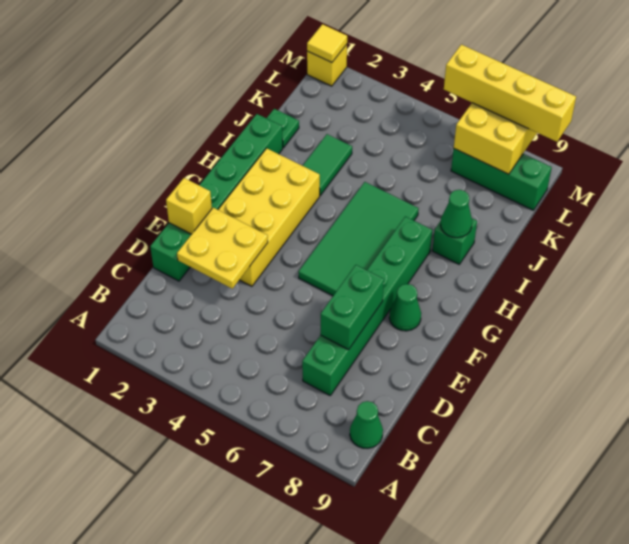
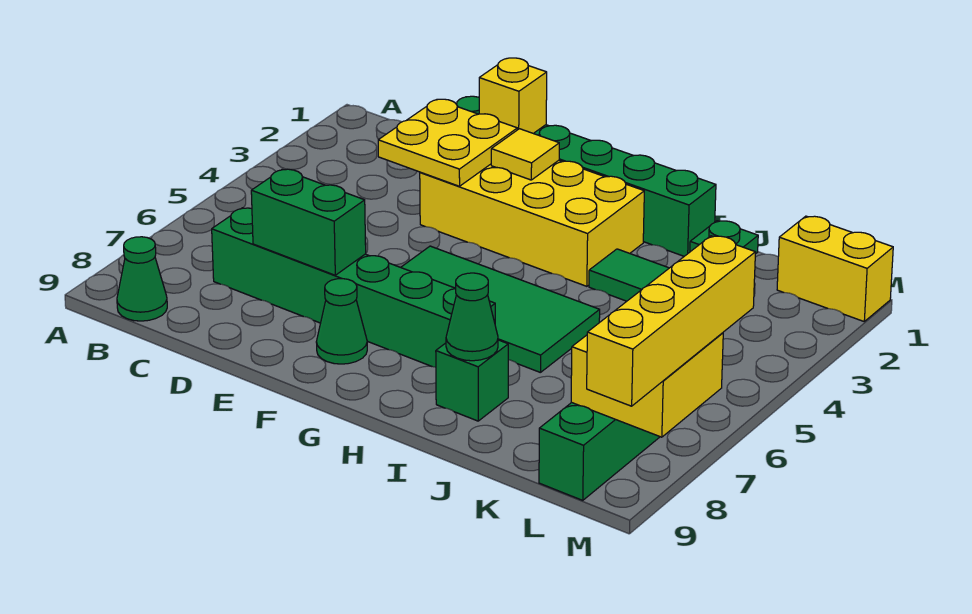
yellow brick M1 level 1 -> yellow brick L1:M1 level 1
yellow tile M1 level 2 -> yellow tile F2 level 2

